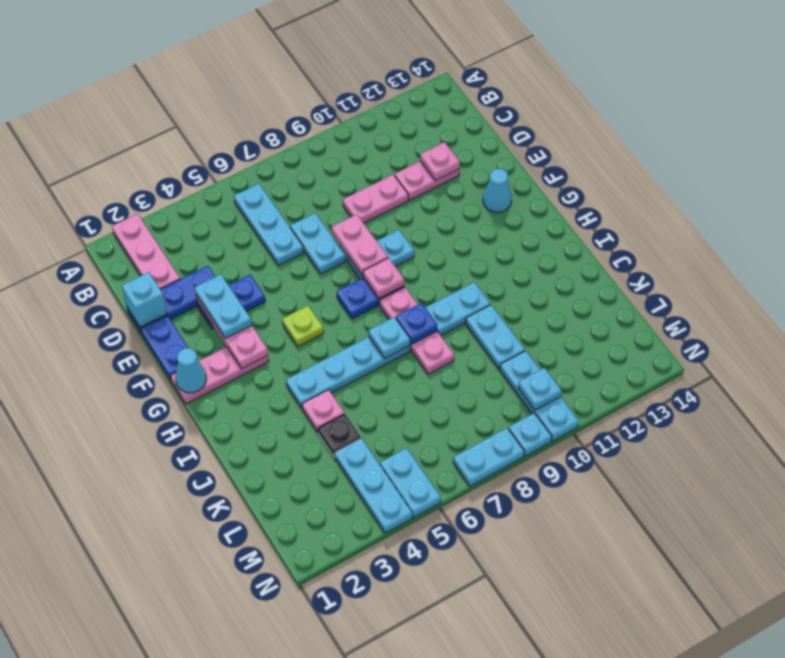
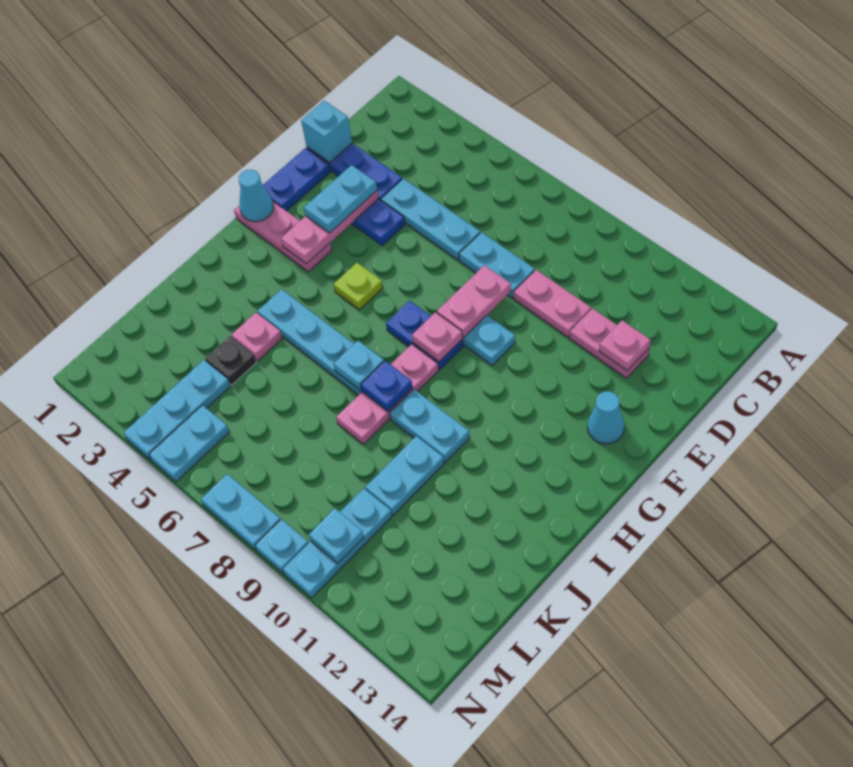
pink plate A2:C2 level 1 -> none
cyan plate B6:D6 level 1 -> cyan plate D4:D6 level 1
cyan plate D7:E7 level 1 -> cyan plate D7:D8 level 1

